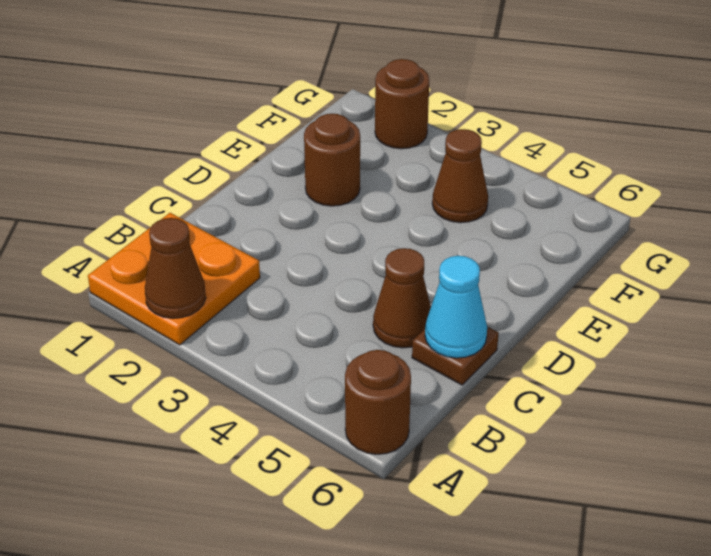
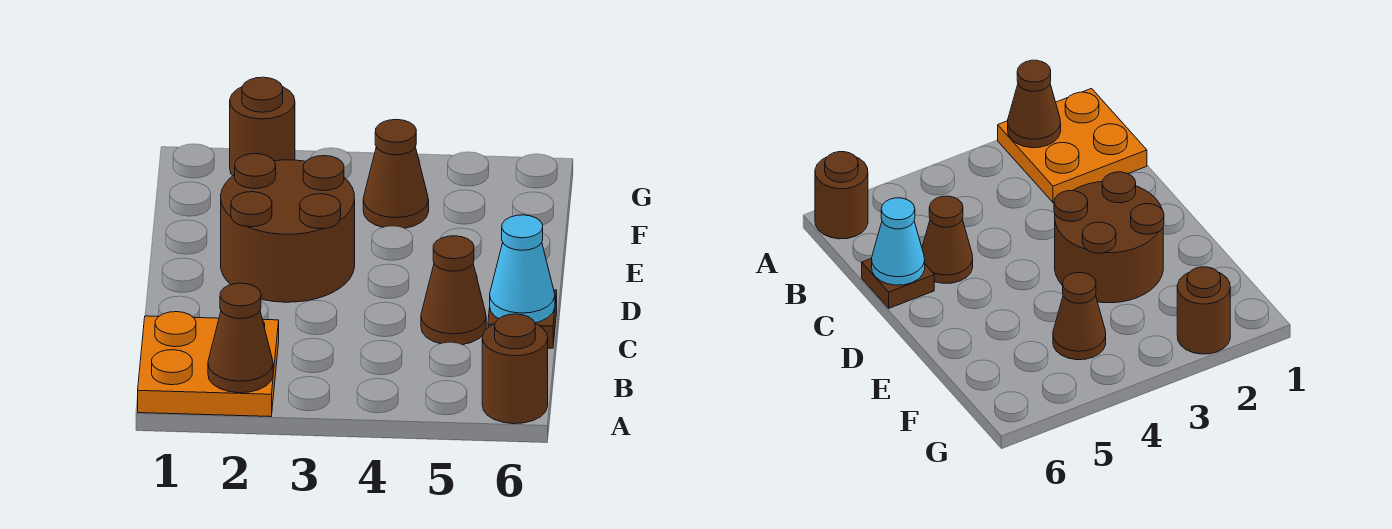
brown round brick E2 level 1 -> brown round brick D2:E3 level 1

